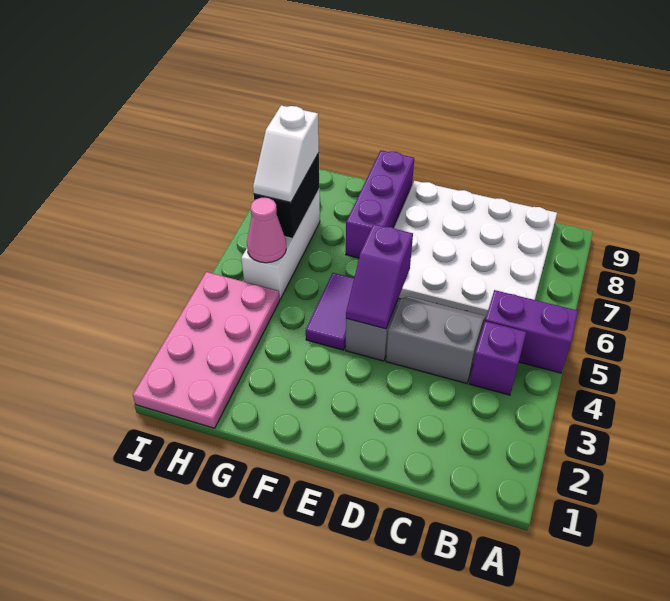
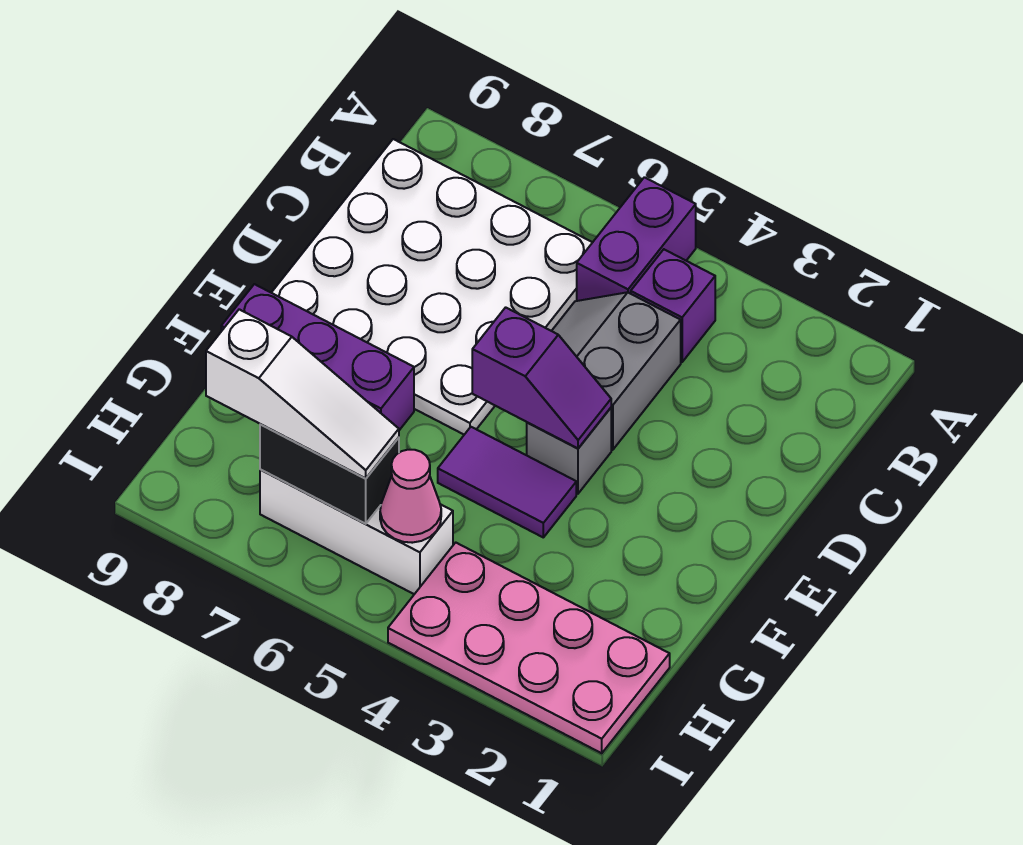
white slope H6:H7 level 3 top 7 -> white slope H6:H8 level 3 top 8

